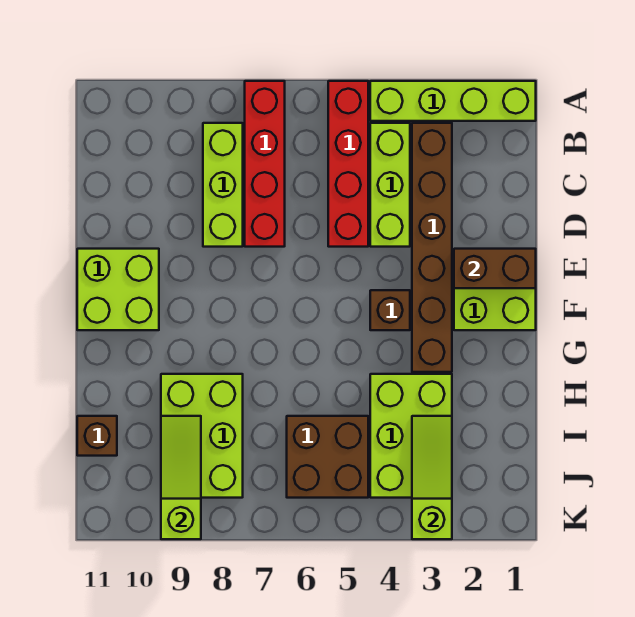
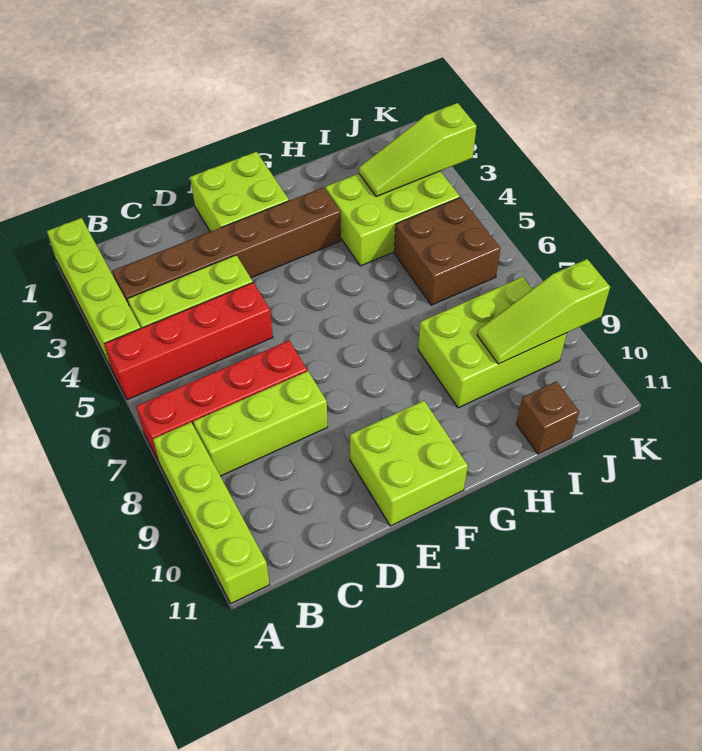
none -> lime brick A8:A11 level 1
brown brick E1:E2 level 2 -> none
brown brick F4 level 1 -> none

